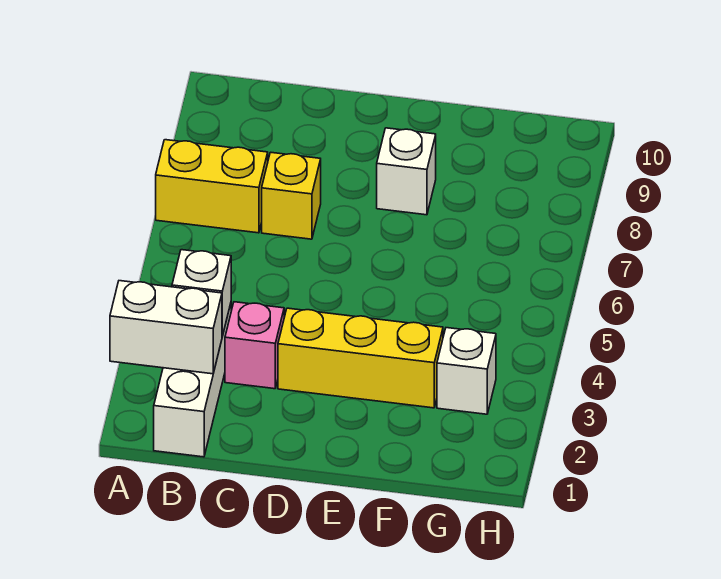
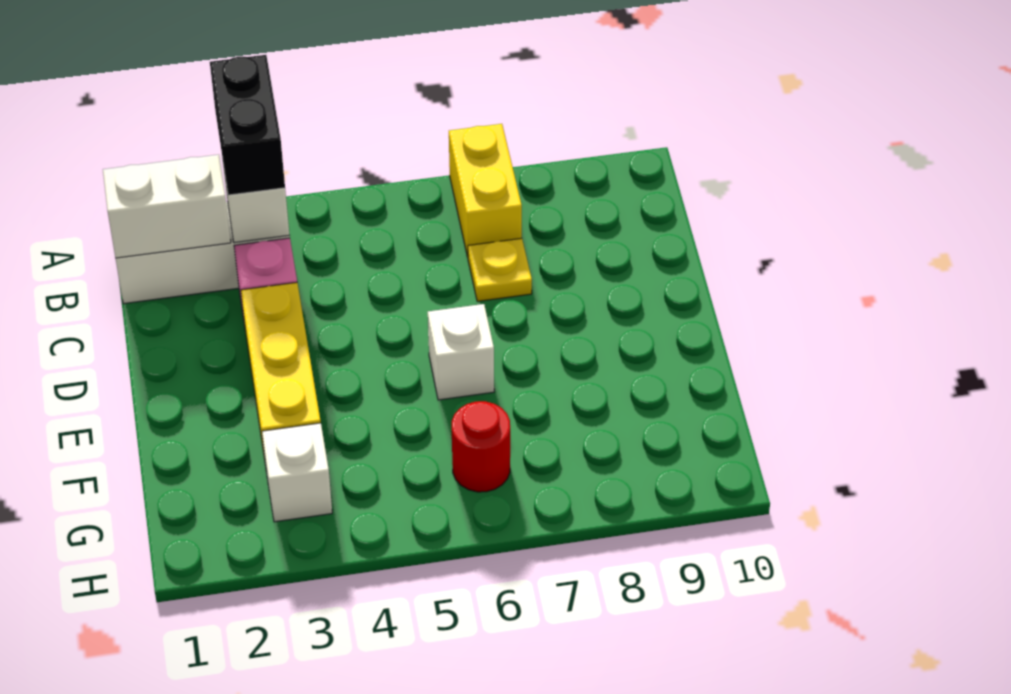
white brick A2:B2 level 2 -> white brick B1:B2 level 2
none -> black brick A3:B3 level 3
yellow brick C7 level 1 -> yellow plate C7 level 1
white brick E8 level 1 -> white brick E6 level 1
none -> red round brick G6 level 1

